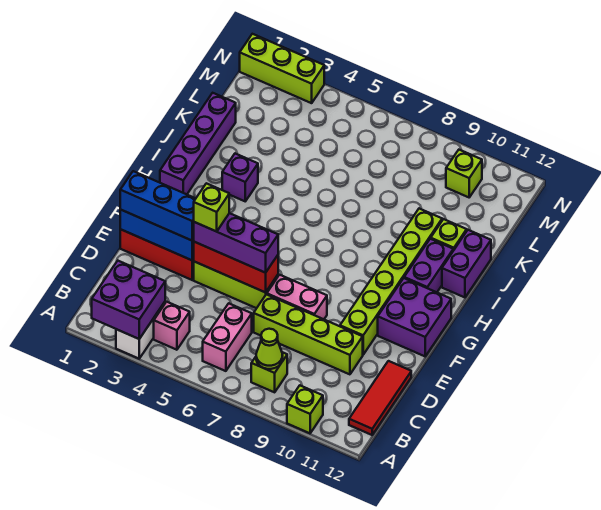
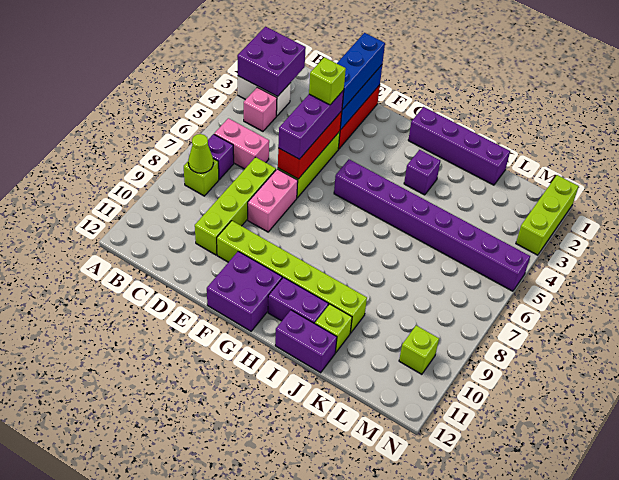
lime brick A10 level 1 -> none
none -> purple brick B7 level 1
red tile B12:D12 level 1 -> none
none -> purple brick G5:N5 level 1

